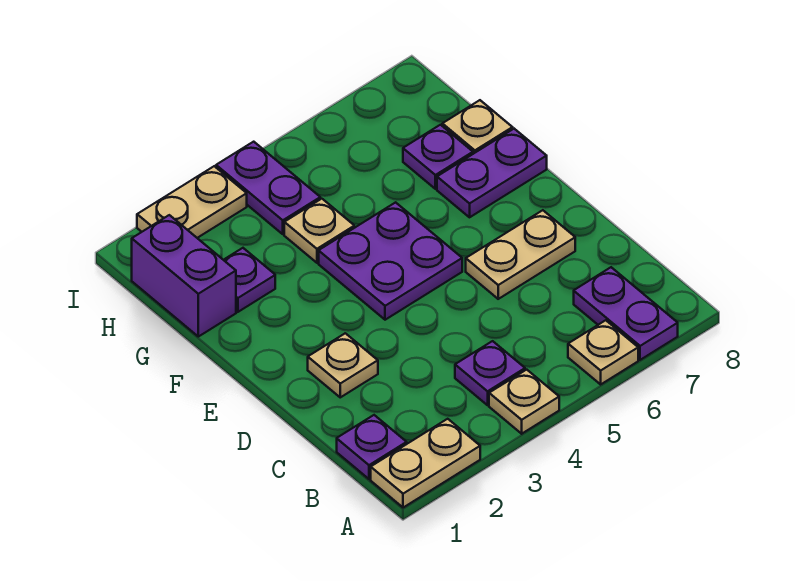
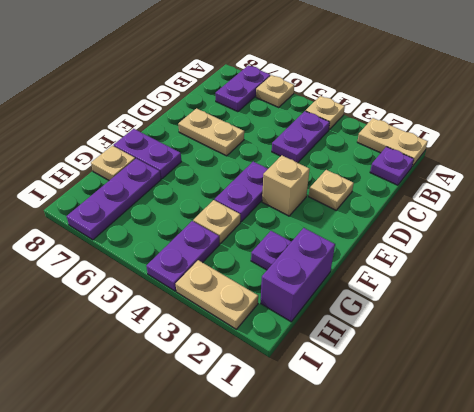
purple plate B4 level 1 -> purple plate B4:C4 level 1
none -> tan brick E3 level 1
purple plate E4:F5 level 1 -> purple plate E4:F4 level 1
purple plate G7 level 1 -> purple plate G7:I7 level 1

